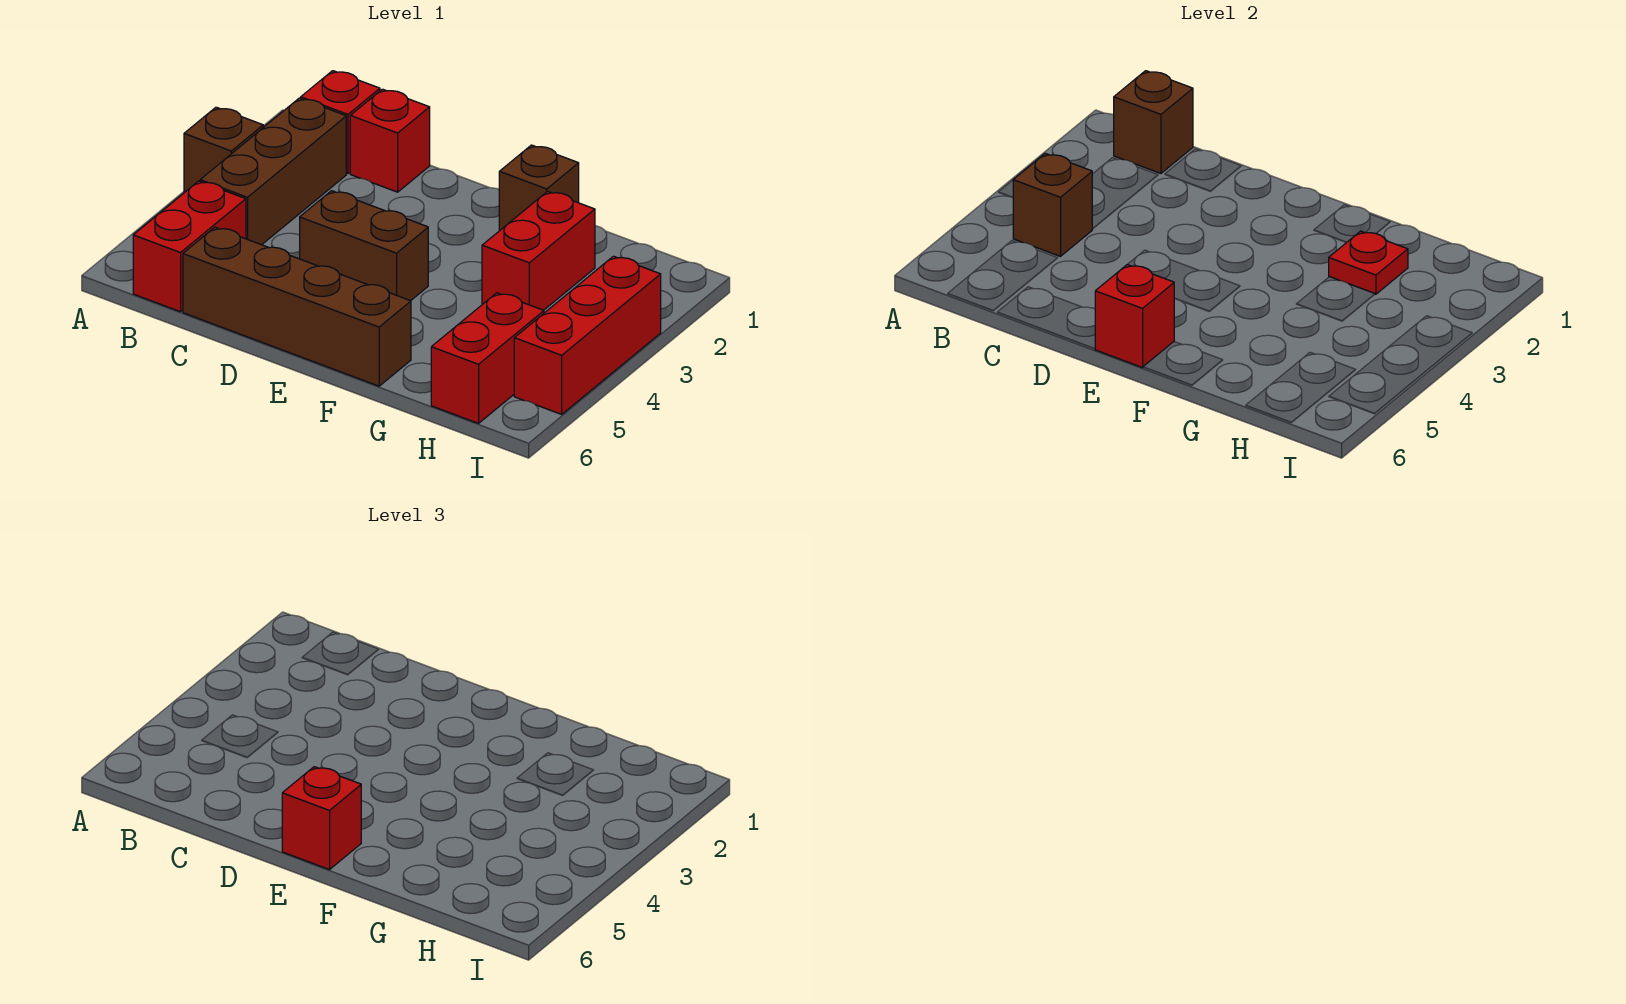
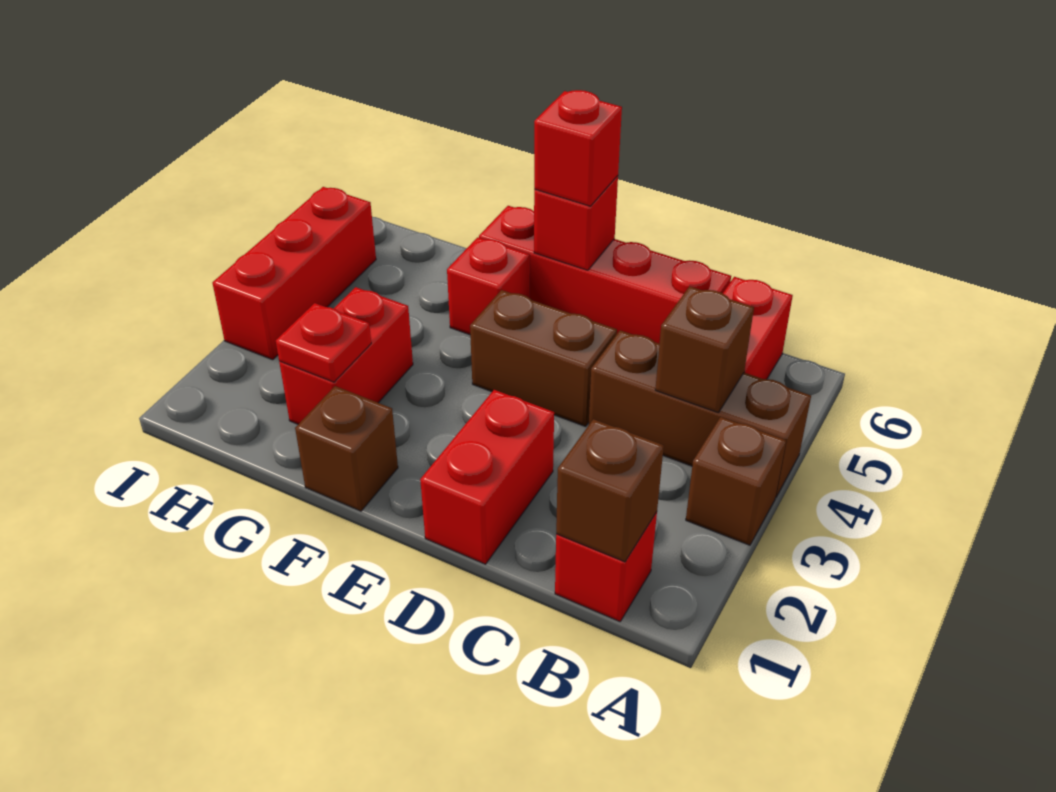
brown brick B2:B4 level 1 -> brown brick A4:C4 level 1
red brick C1 level 1 -> red brick F5 level 1
brown brick C6:F6 level 1 -> red brick C6:F6 level 1
red brick H5:H6 level 1 -> red brick D1:D2 level 1

